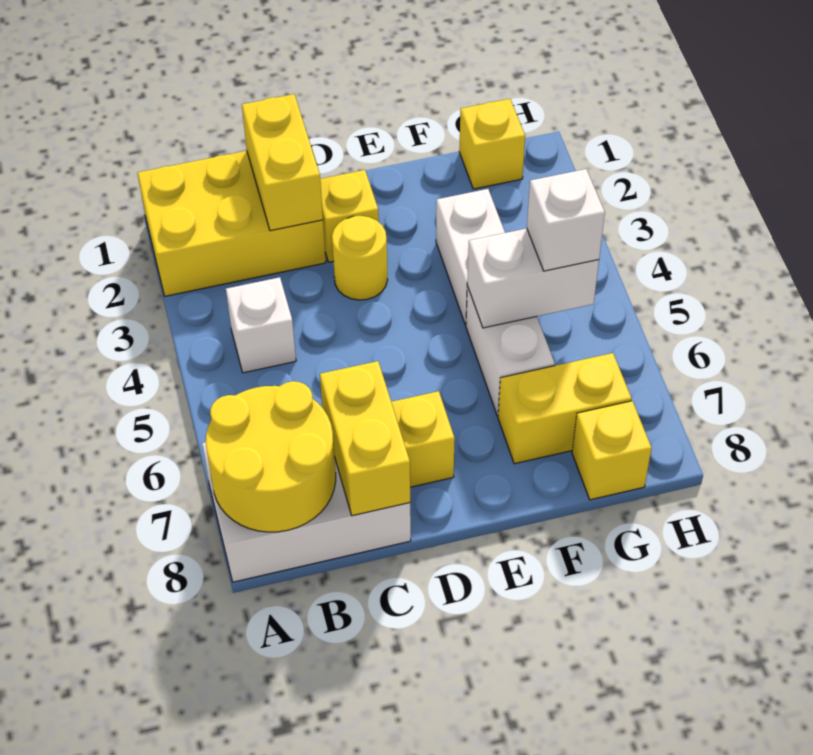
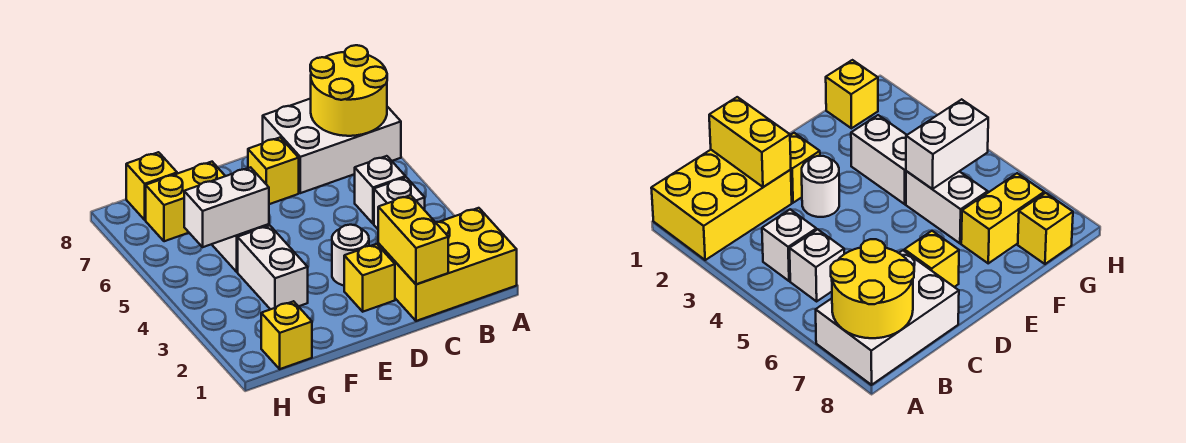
yellow brick C7:C8 level 2 -> none
yellow round brick D3 level 1 -> white round brick D3 level 1
white brick G5 level 3 -> white brick B5 level 1

